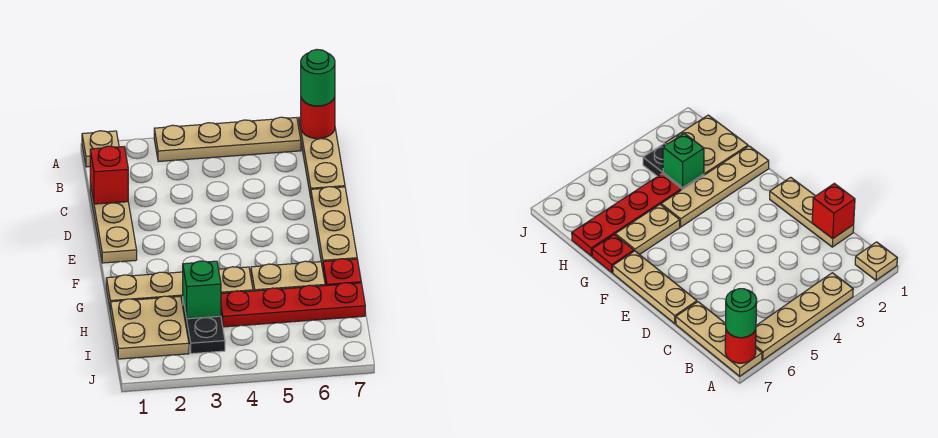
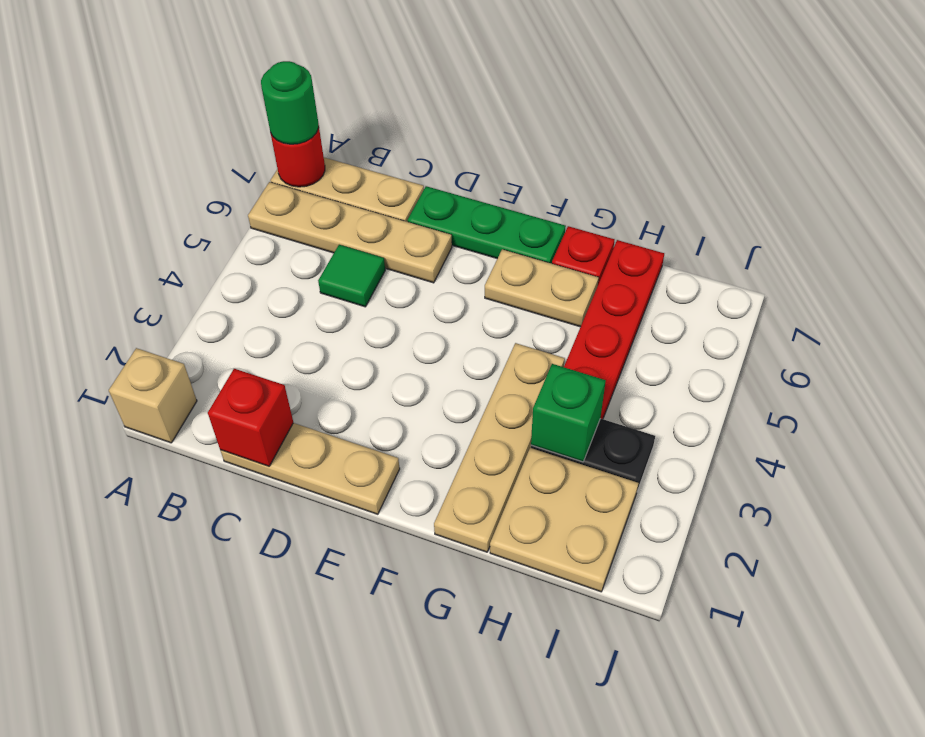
tan plate A1 level 1 -> tan brick A1 level 1
tan plate A3:A6 level 1 -> tan plate A6:D6 level 1
none -> green tile C5 level 1
tan plate D7:F7 level 1 -> green plate D7:F7 level 1
tan plate G5:G6 level 1 -> tan plate F6:G6 level 1

